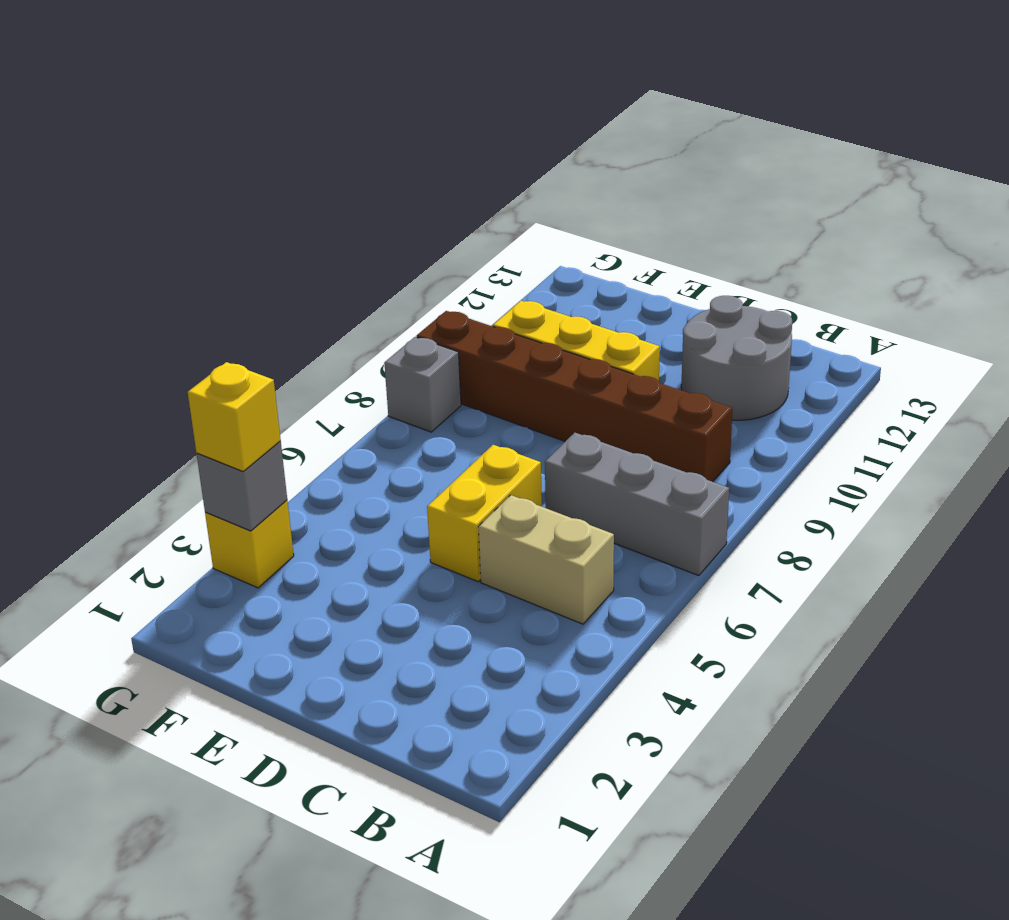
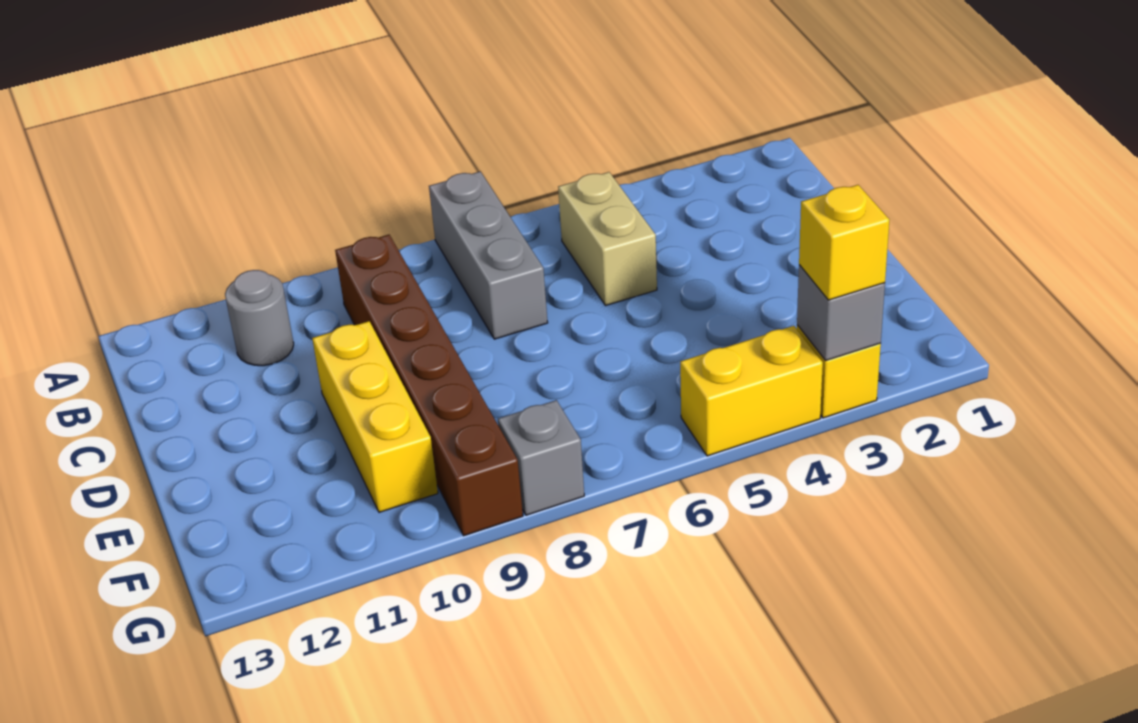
grey round brick B11:C12 level 1 -> grey round brick B11 level 1
yellow brick D5:D6 level 1 -> yellow brick G4:G5 level 1

